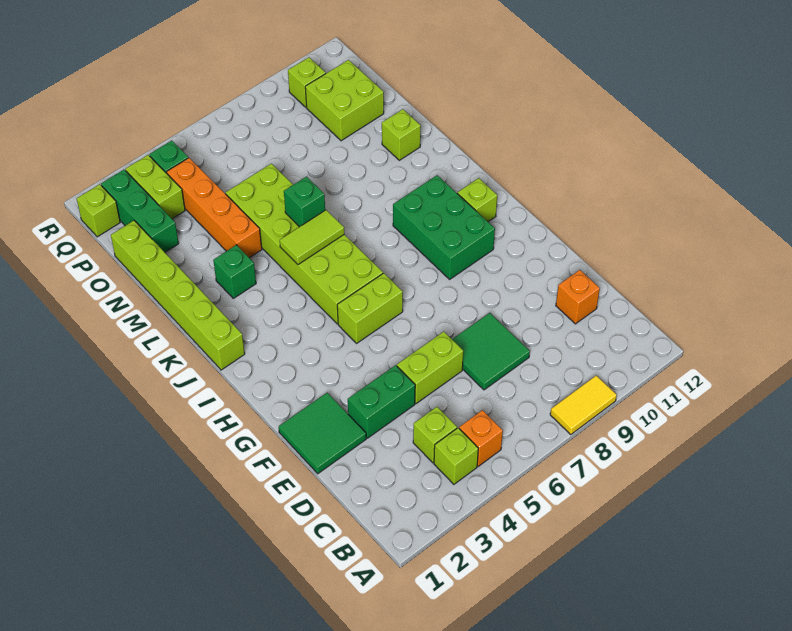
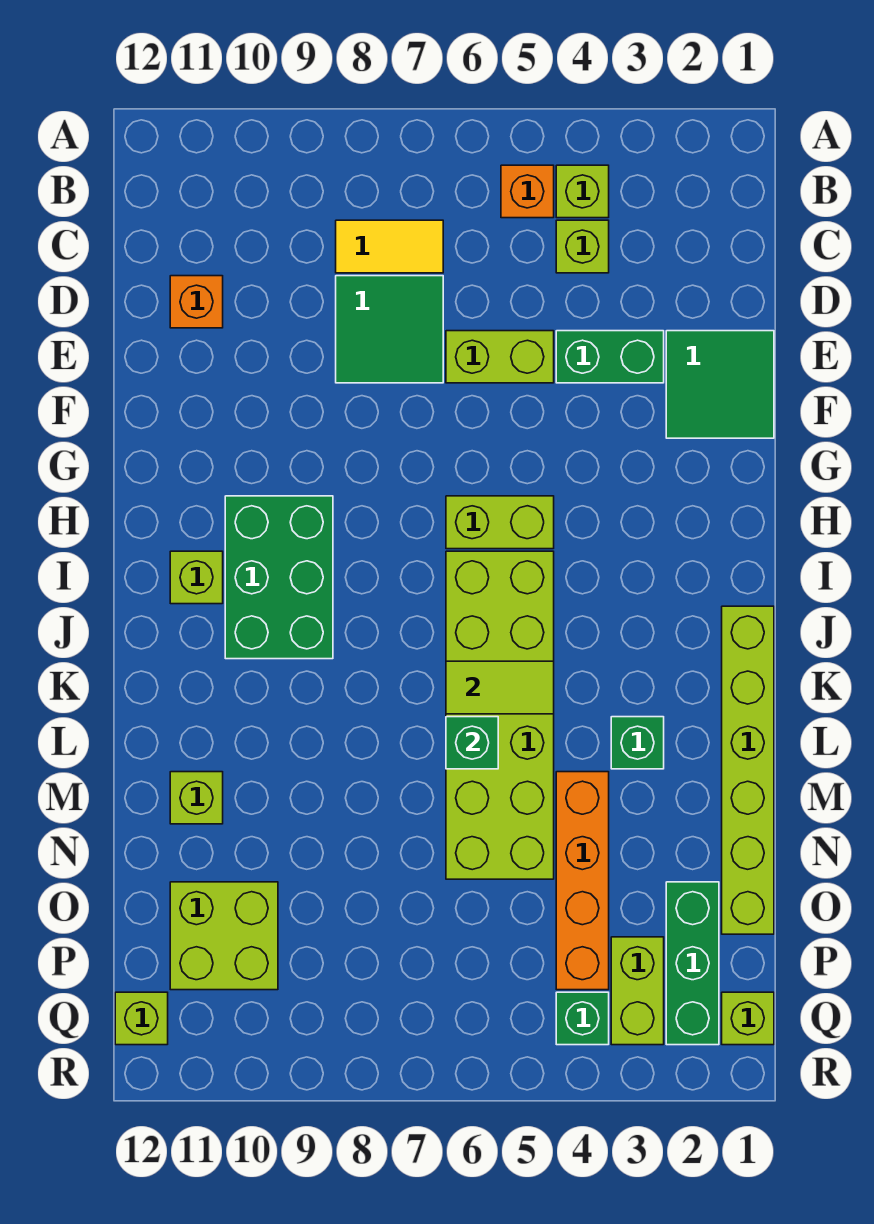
yellow tile A8:A9 level 1 -> yellow tile C7:C8 level 1
lime brick Q10 level 1 -> lime brick Q12 level 1

